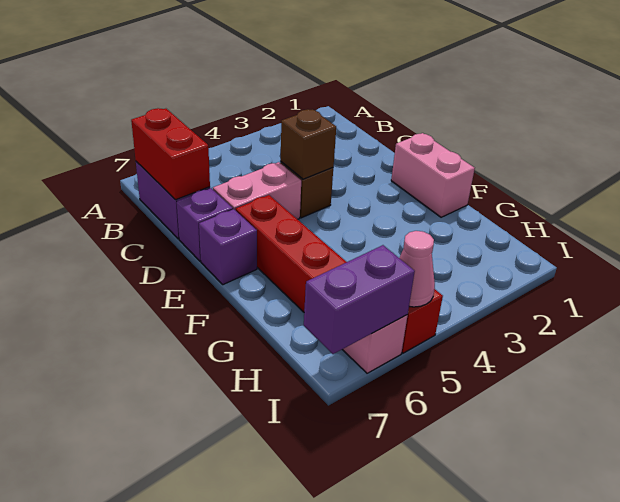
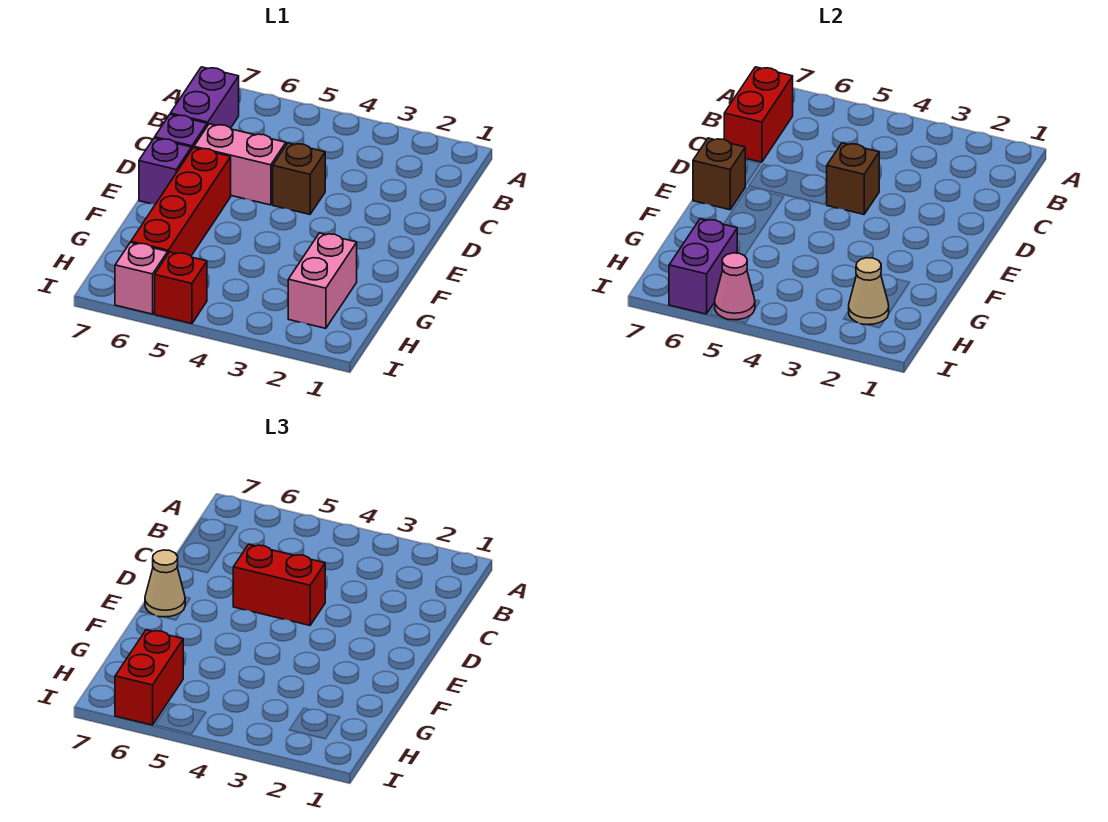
none -> red brick D4:D5 level 3
pink brick E1:F1 level 1 -> pink brick G2:H2 level 1
none -> brown brick E7 level 2
none -> tan cone E7 level 3
none -> tan cone H2 level 2
none -> red brick H6:I6 level 3
purple brick I6:I7 level 2 -> purple brick H6:I6 level 2

